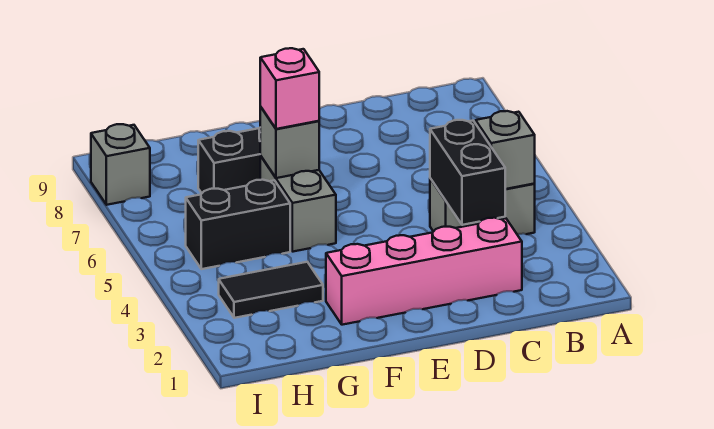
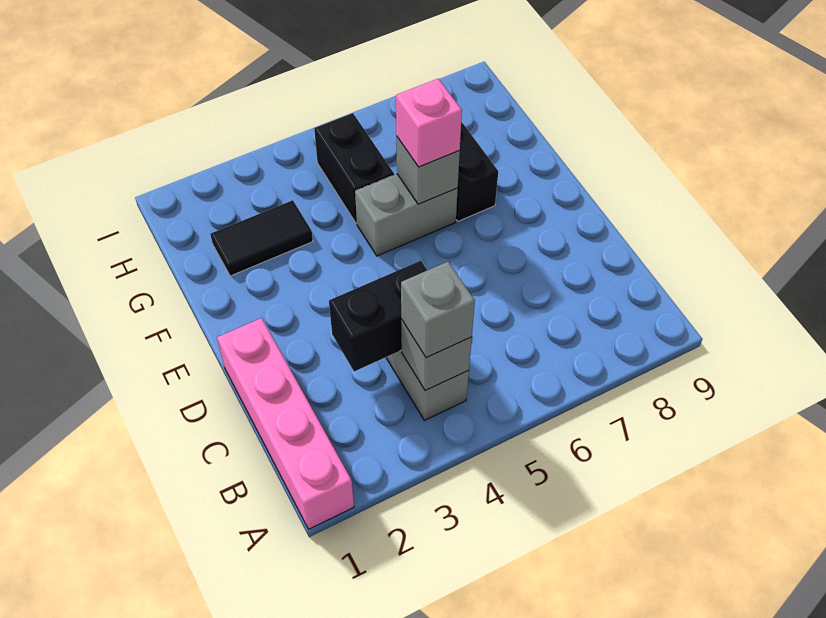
pink brick C2:F2 level 1 -> pink brick A1:D1 level 1
black tile G3:H3 level 1 -> black tile G2:G3 level 1
grey brick I8 level 1 -> grey brick B4 level 3

